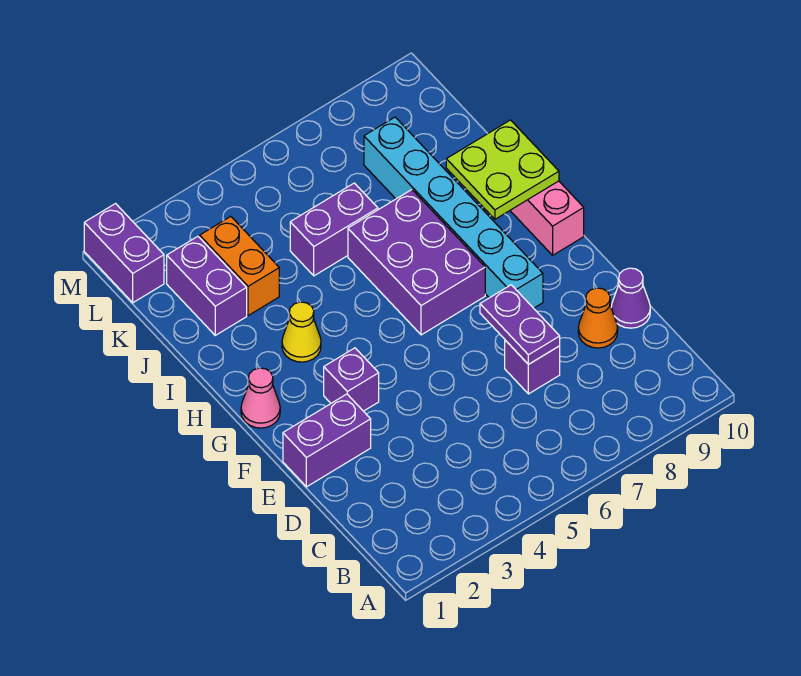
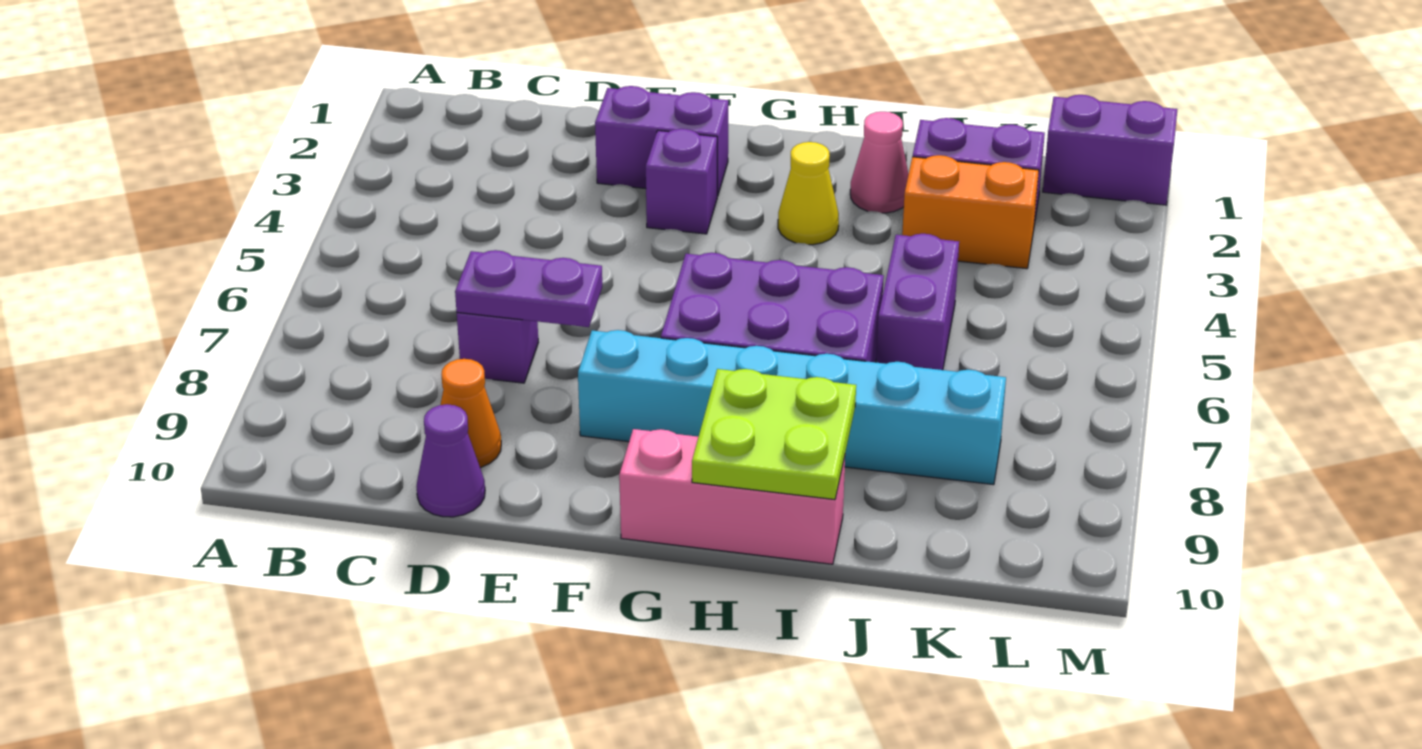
purple brick E1:E2 level 1 -> purple brick E2:F2 level 1
pink cone G1 level 1 -> pink cone I2 level 1

